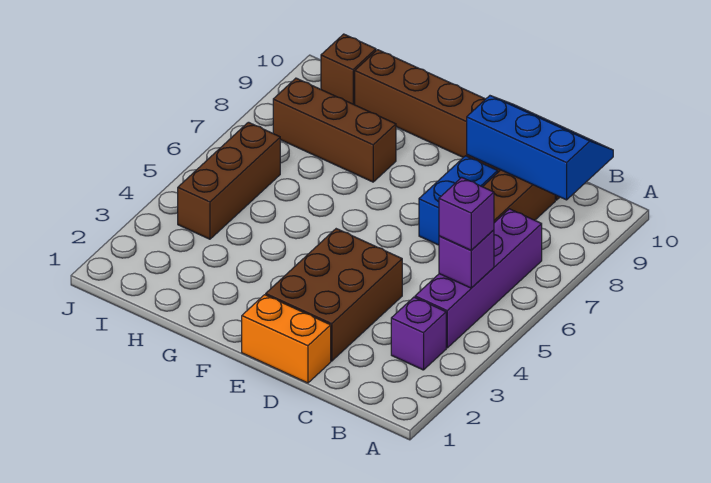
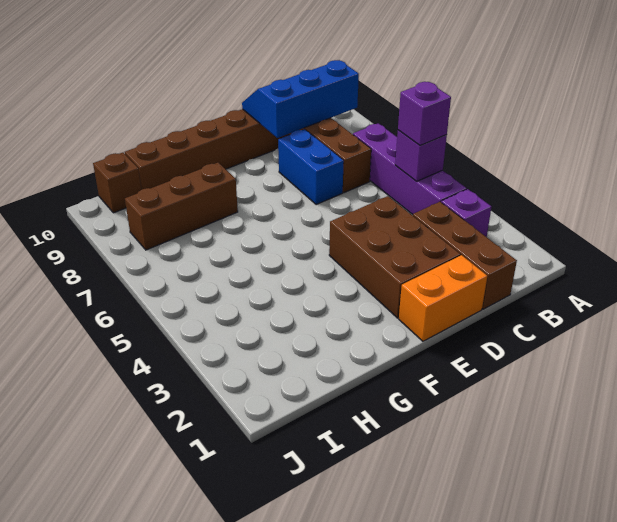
brown brick I4:I6 level 1 -> brown brick C1:C3 level 1

